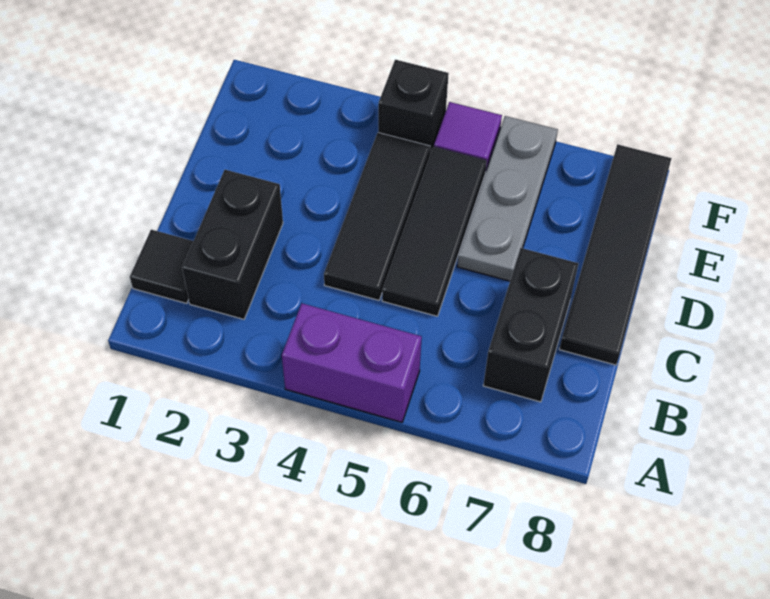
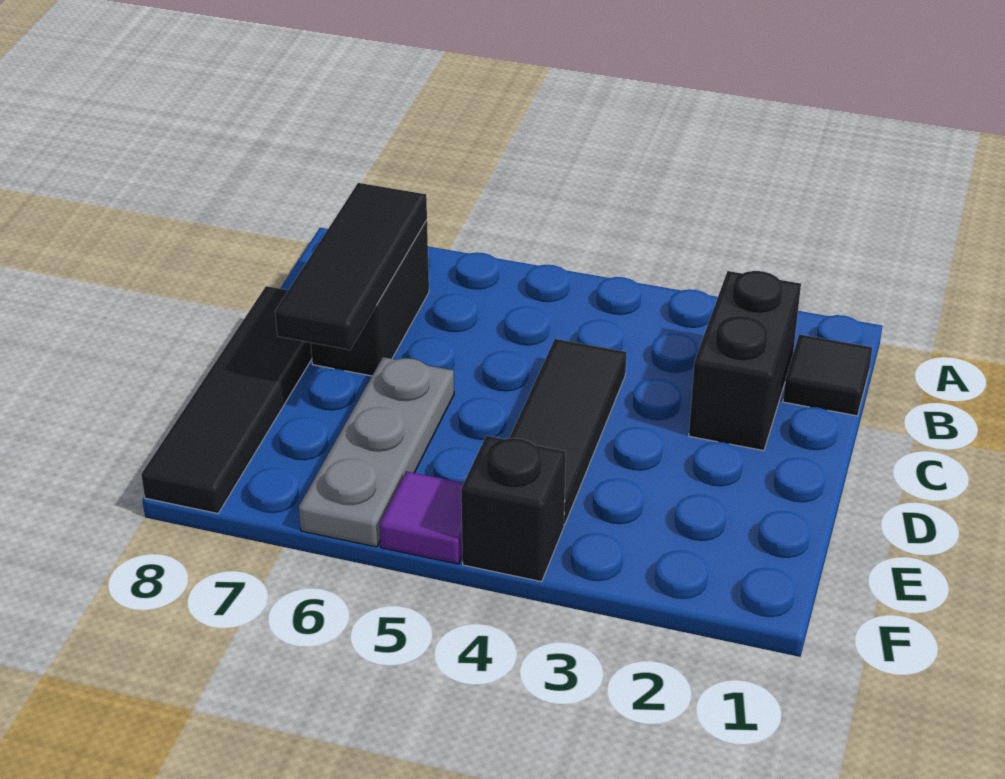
purple brick A4:A5 level 1 -> none
black tile C5:E5 level 1 -> black tile B7:D7 level 2

